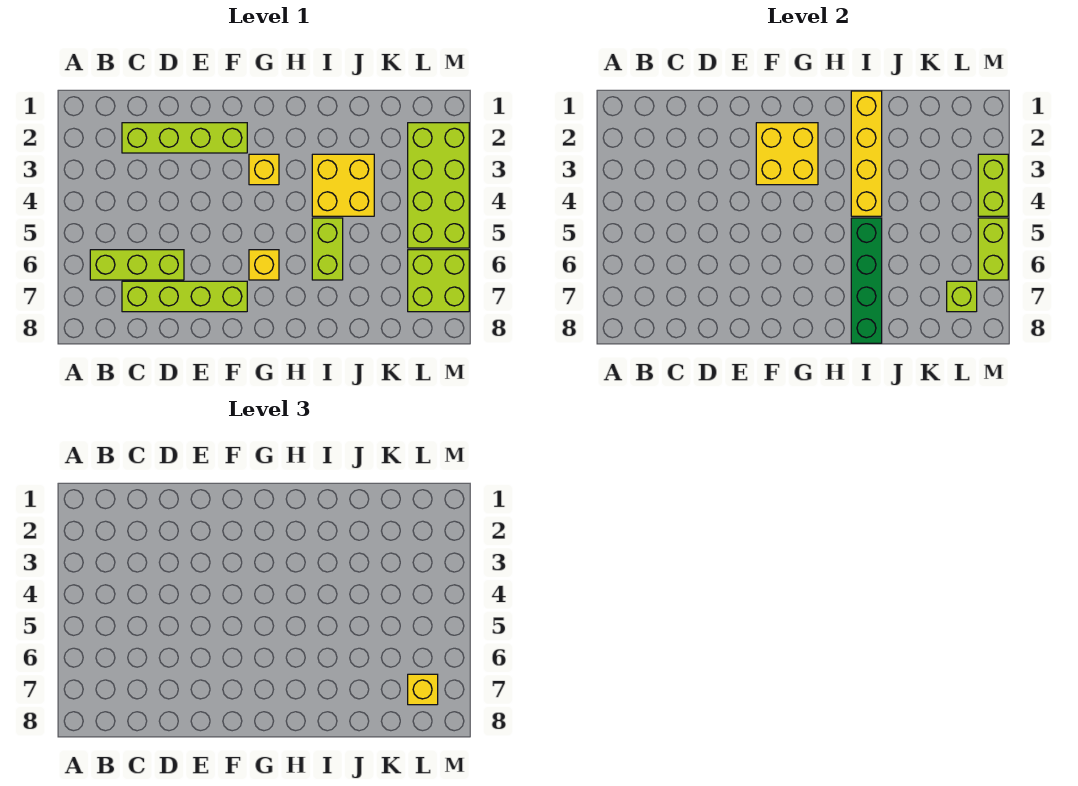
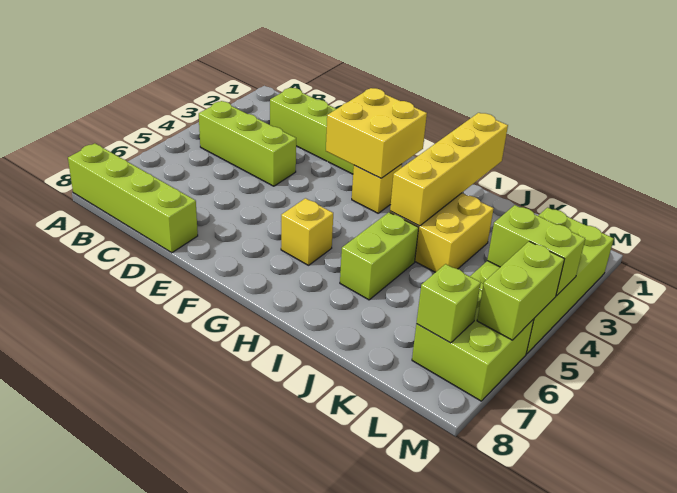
lime brick B6:D6 level 1 -> lime brick B4:D4 level 1
lime brick C7:F7 level 1 -> lime brick A8:D8 level 1
green brick I5:I8 level 2 -> none
yellow brick L7 level 3 -> none
lime brick M3:M4 level 2 -> lime brick L4:M4 level 2

